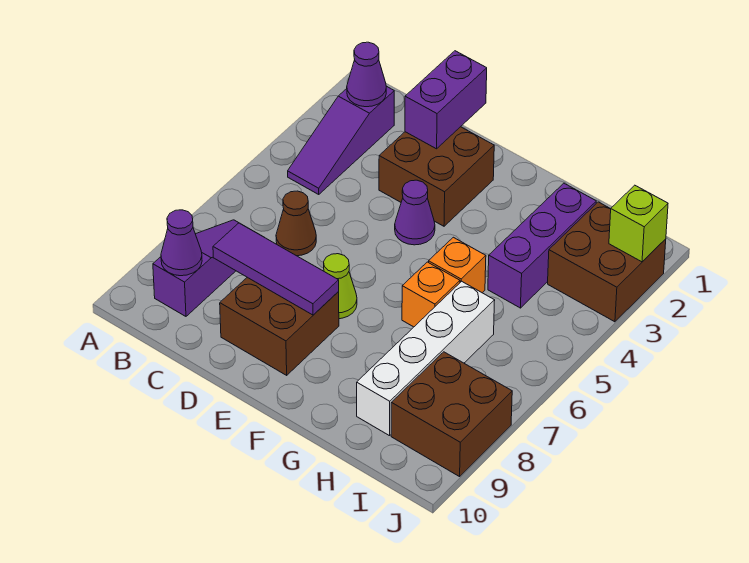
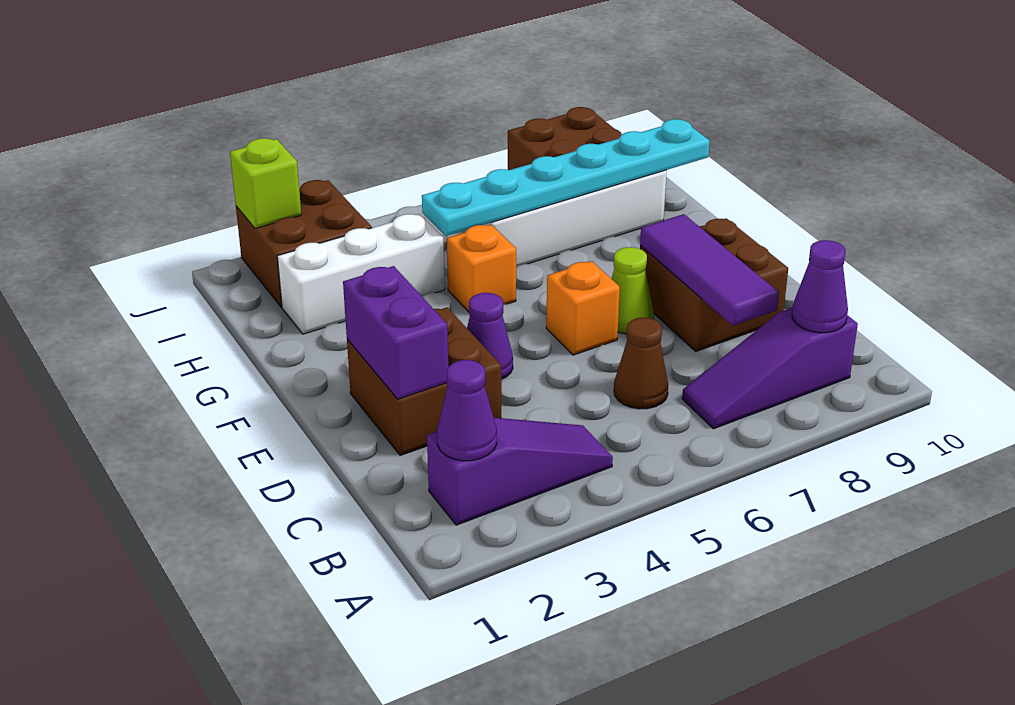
purple brick D1:D2 level 2 -> purple brick D2:E2 level 2
orange brick G6 level 1 -> orange brick E6 level 1
purple brick H2:H4 level 1 -> white brick H2:H4 level 1
none -> cyan plate H5:H10 level 2

